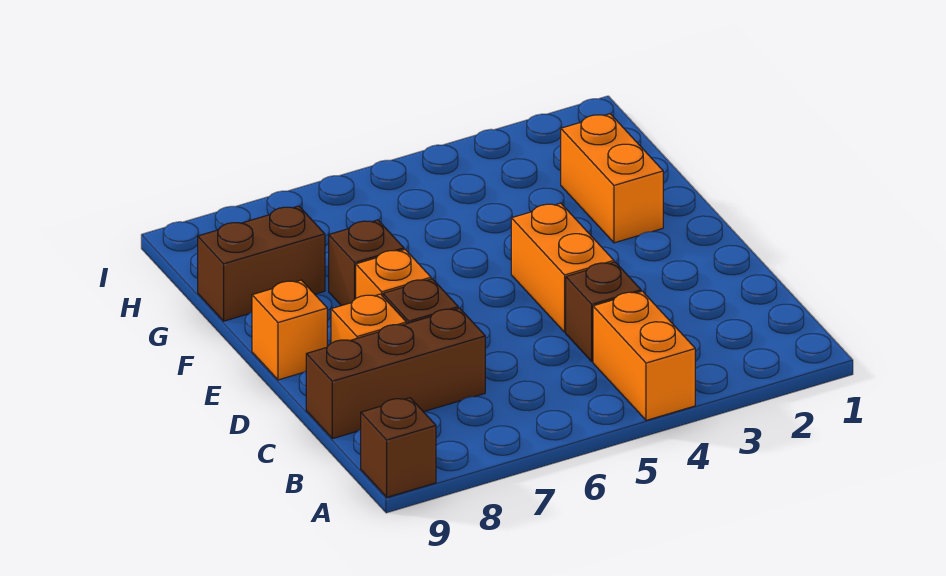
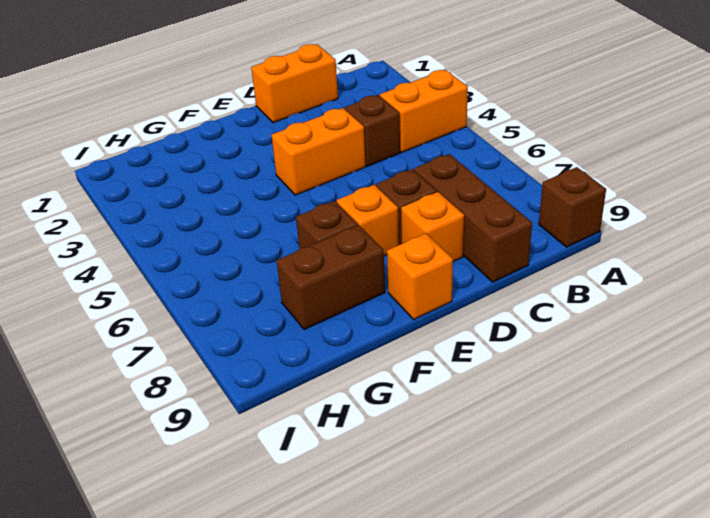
orange brick F2:G2 level 1 -> orange brick C1:D1 level 1
brown brick G8:G9 level 1 -> brown brick F8:G8 level 1

